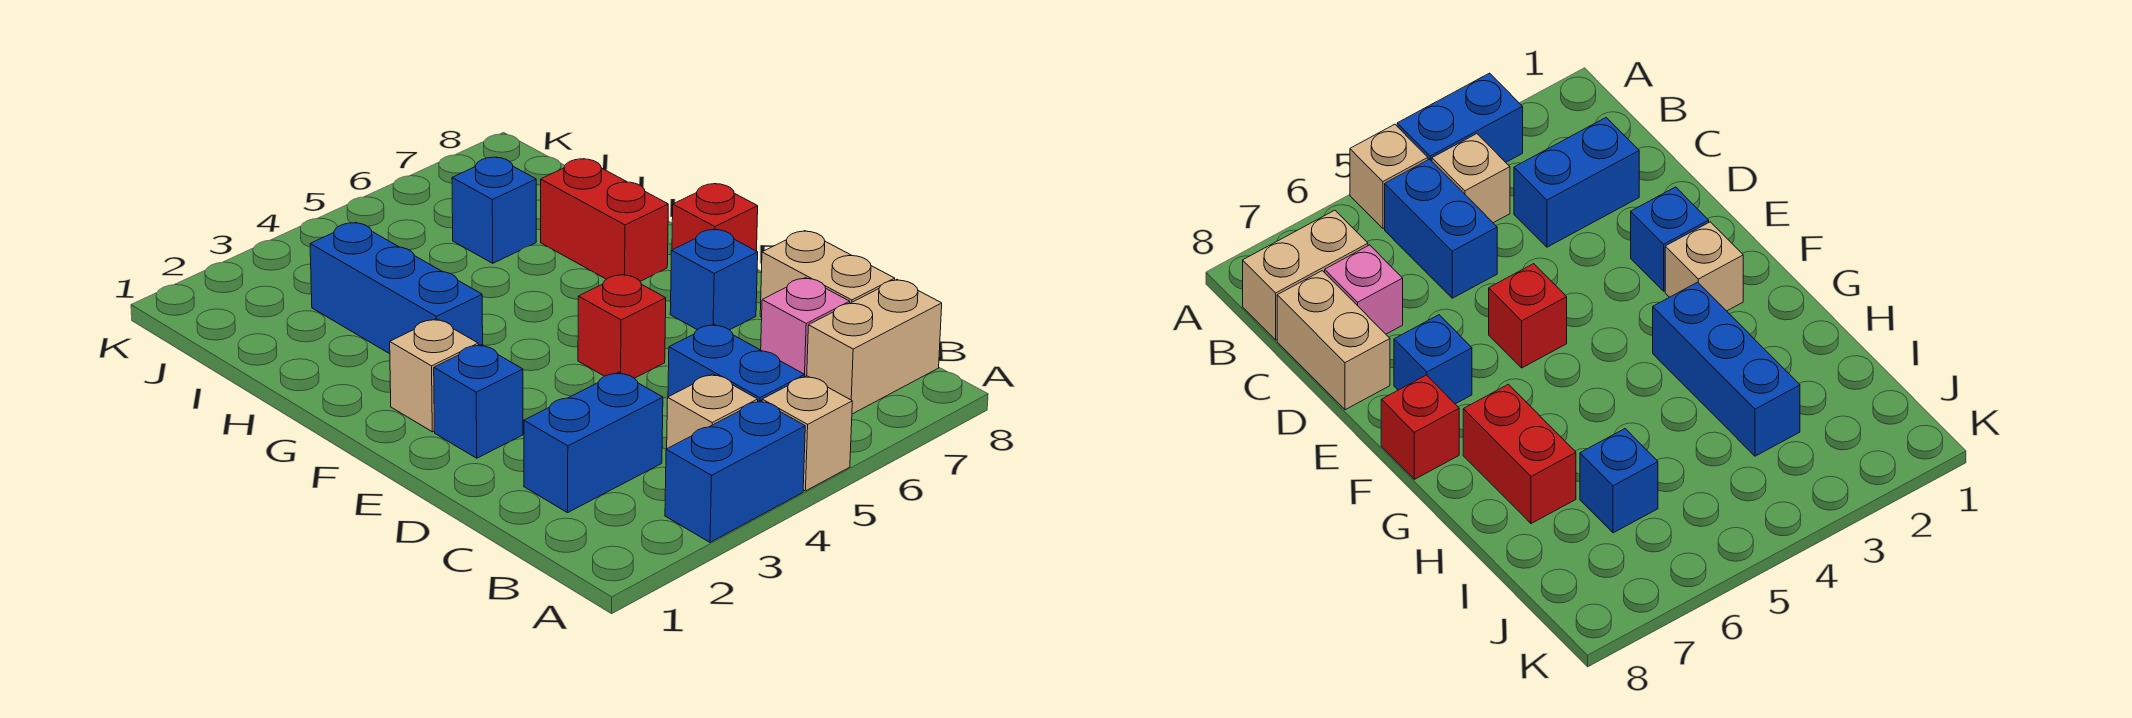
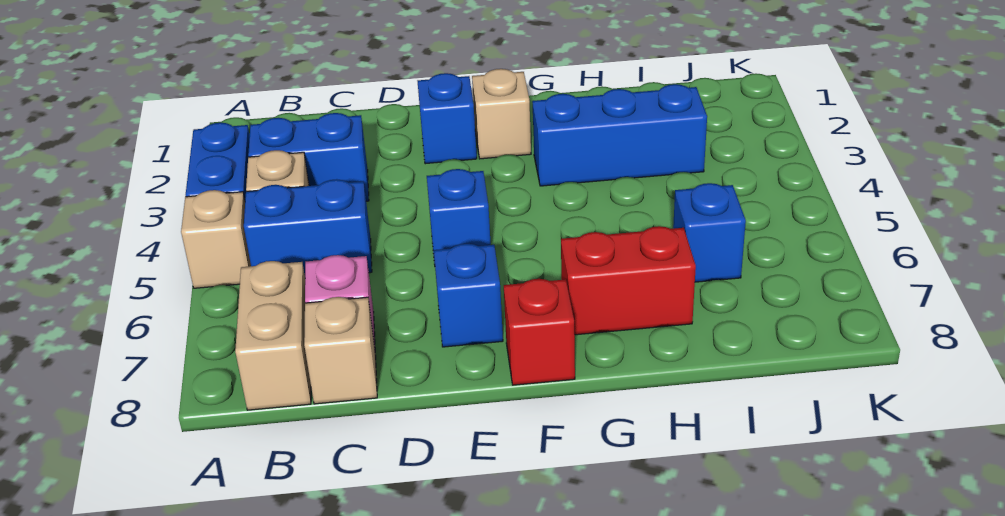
blue brick C2:C3 level 1 -> blue brick B3:C3 level 1
tan brick C8:D8 level 1 -> tan brick C8 level 1
red brick E5 level 1 -> blue brick E5 level 1

